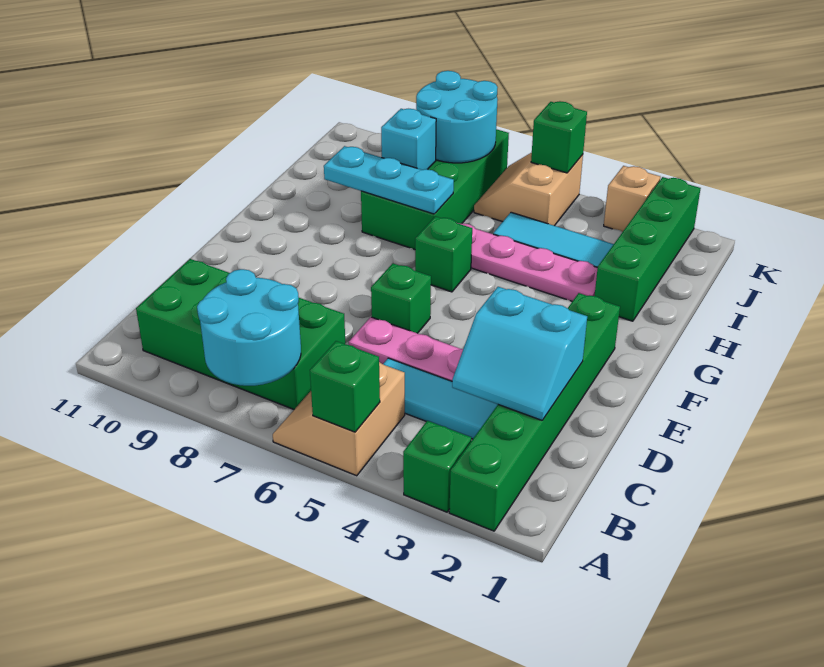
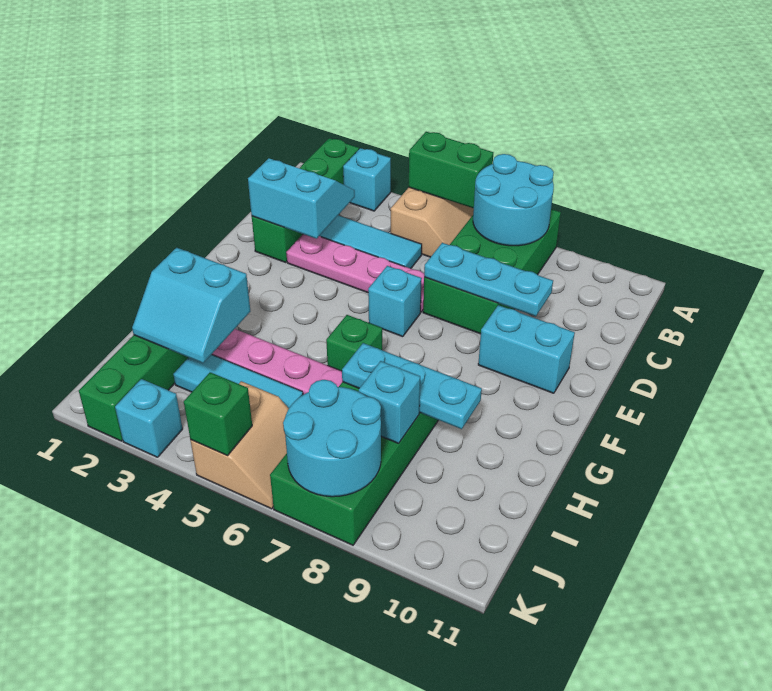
green brick A2:F2 level 1 -> green brick A2:D2 level 1
green brick A3 level 1 -> cyan brick A3 level 1
green brick A5 level 2 -> green brick A5:A6 level 2
green brick B7:C10 level 1 -> green brick A7:D8 level 1
none -> cyan plate D7:D9 level 2
green brick E6 level 1 -> cyan brick E6 level 1
none -> cyan brick E9:E10 level 1
none -> cyan slope H2:I3 level 2 top H
tan brick K3 level 1 -> cyan brick K3 level 1

